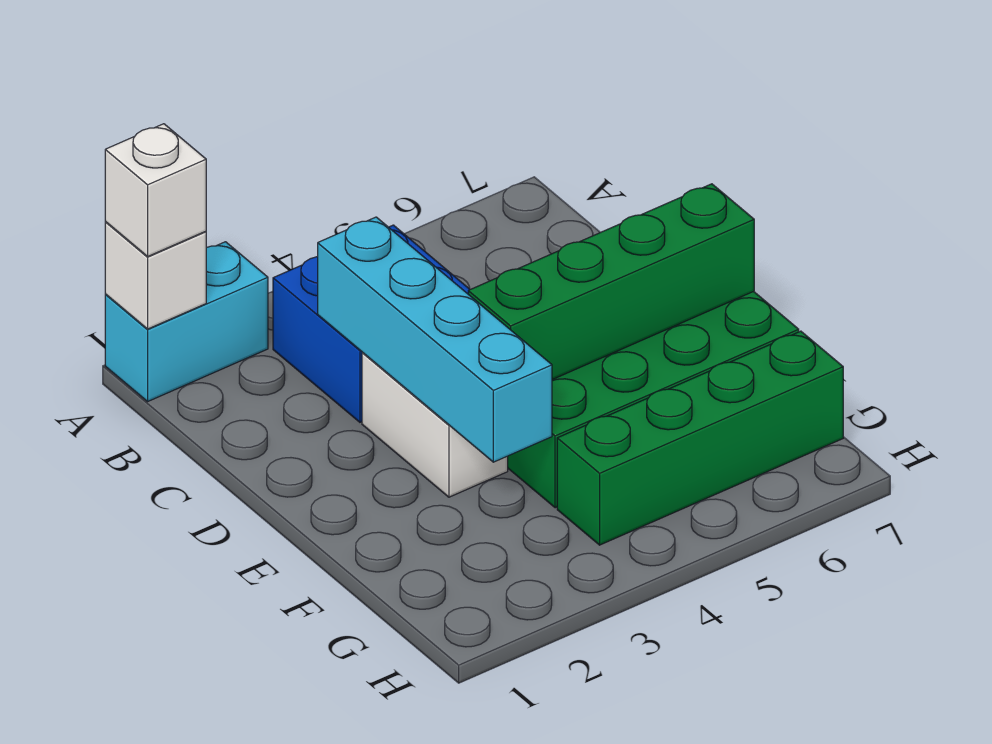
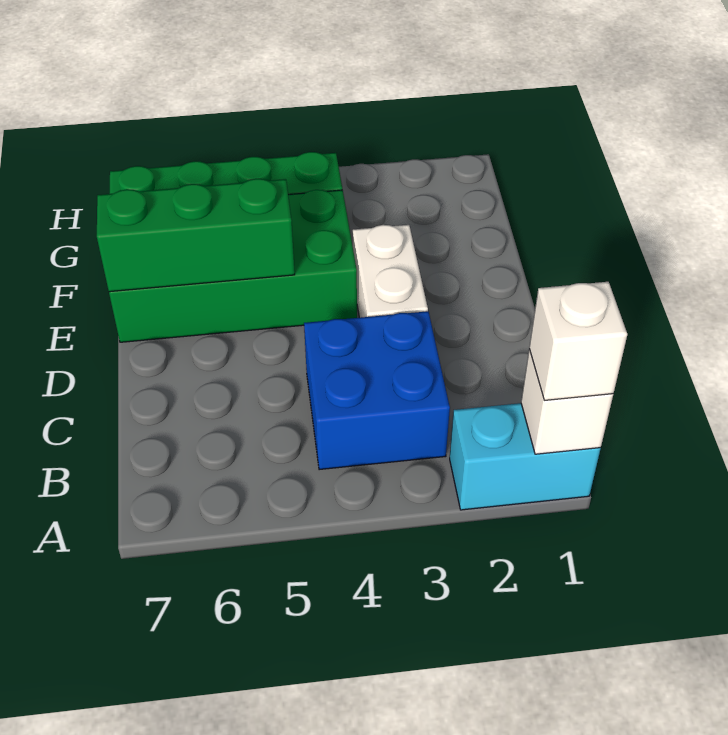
cyan brick C3:F3 level 2 -> none
green brick E4:E7 level 2 -> green brick E5:E7 level 2

